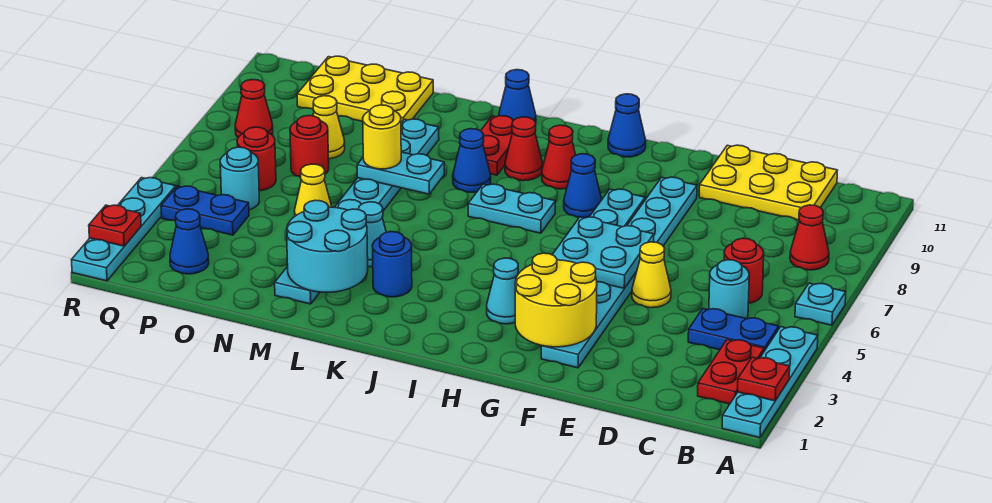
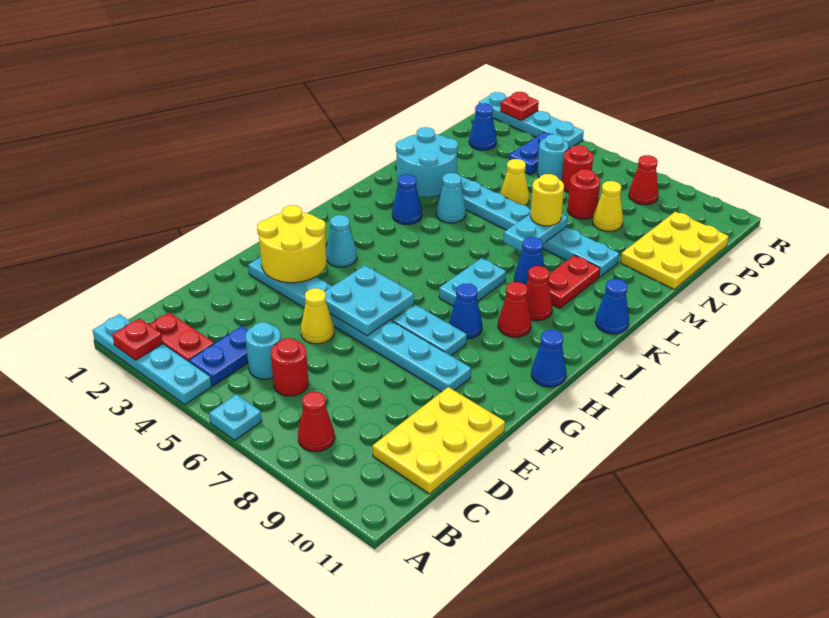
blue round brick K3 level 1 -> blue cone K3 level 1
red plate K9:K10 level 1 -> red plate K9:L9 level 1

